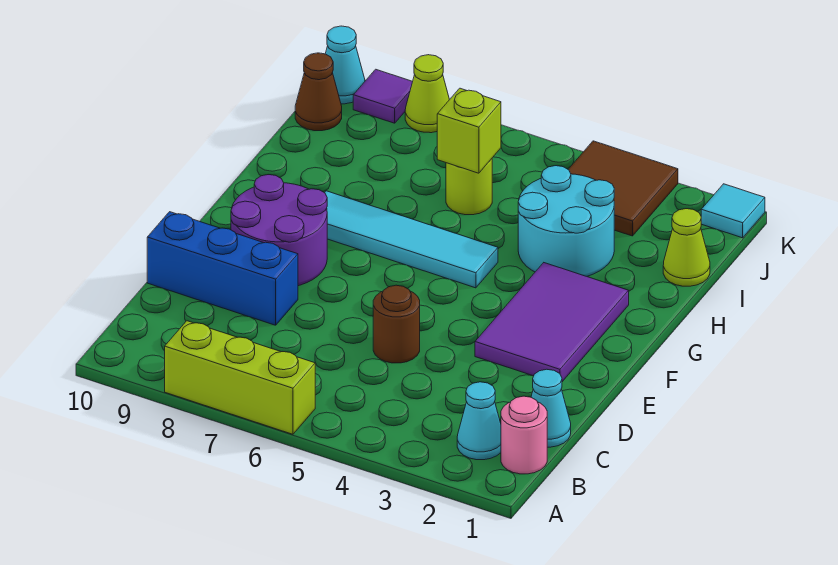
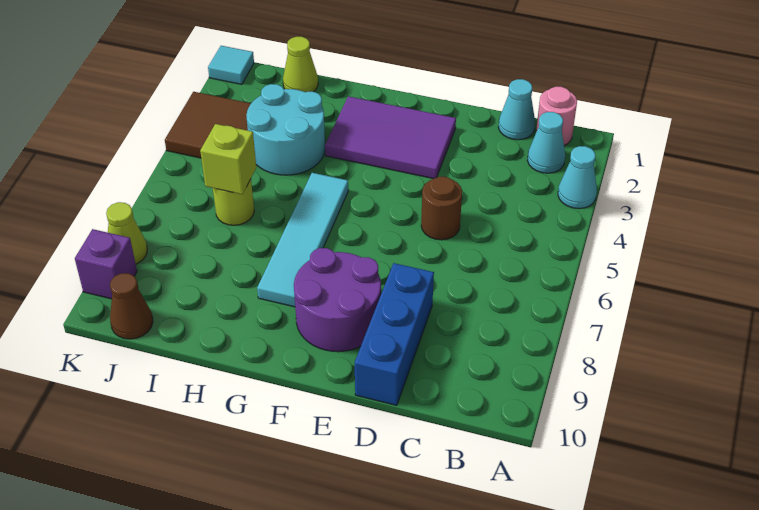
lime brick A6:A8 level 1 -> none
purple tile K9 level 1 -> purple brick K9 level 1
cyan cone K10 level 1 -> cyan cone A3 level 1

